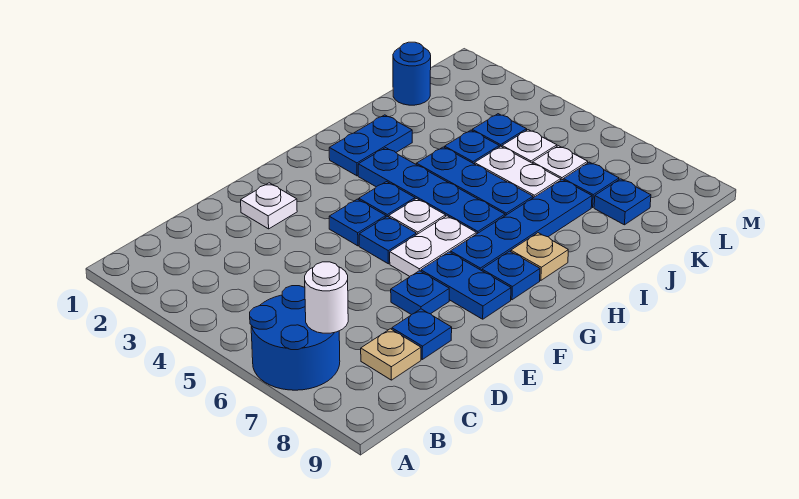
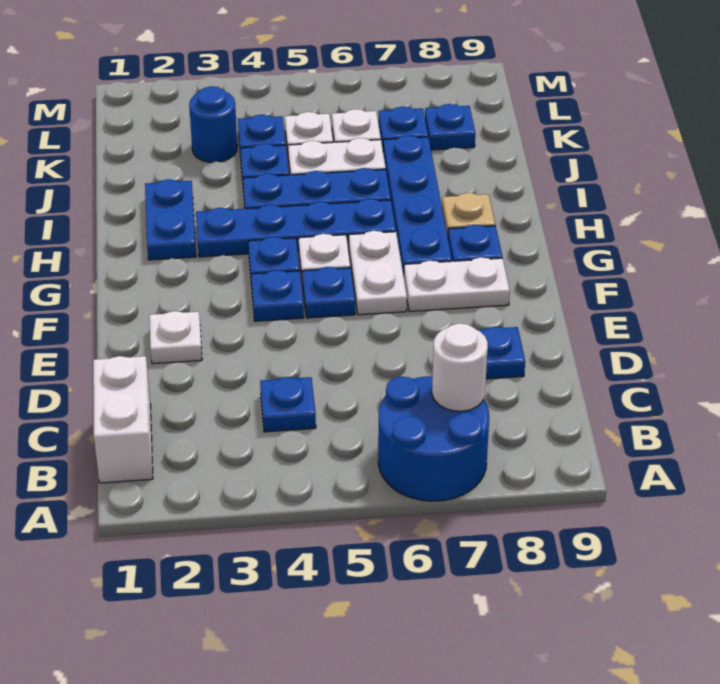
none -> white brick B1:C1 level 1
tan plate C8 level 1 -> none
blue plate E7 level 1 -> blue plate C4 level 1
blue plate F7:F8 level 1 -> white plate F7:F8 level 1
blue round brick K1 level 1 -> blue round brick K3 level 1

